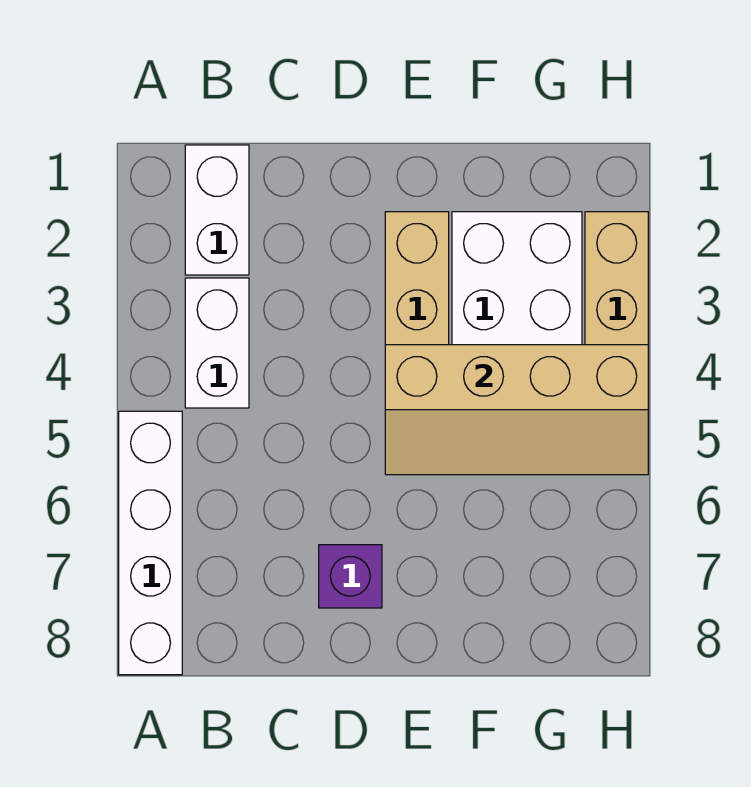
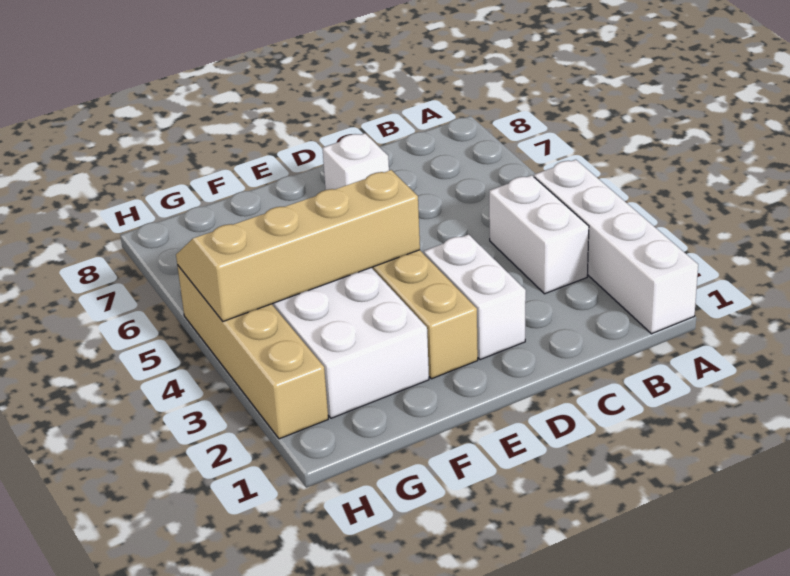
white brick A5:A8 level 1 -> white brick A1:A4 level 1
white brick B1:B2 level 1 -> white brick D2:D3 level 1
purple brick D7 level 1 -> white brick D7 level 1

